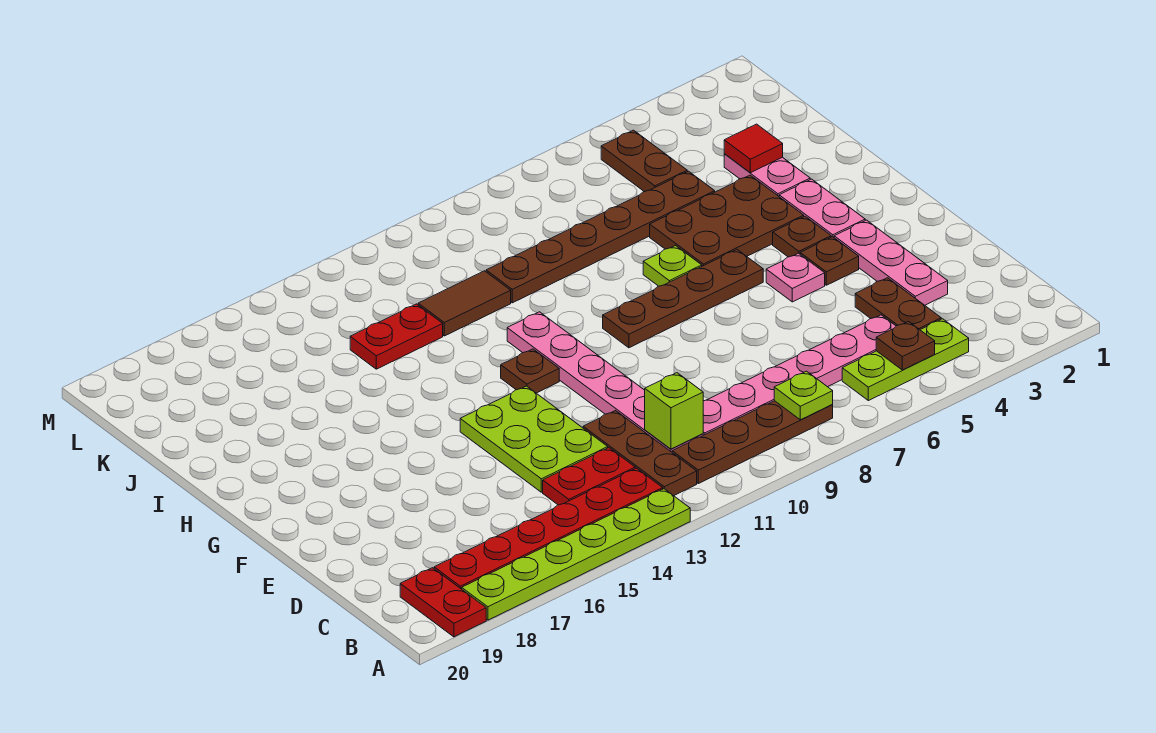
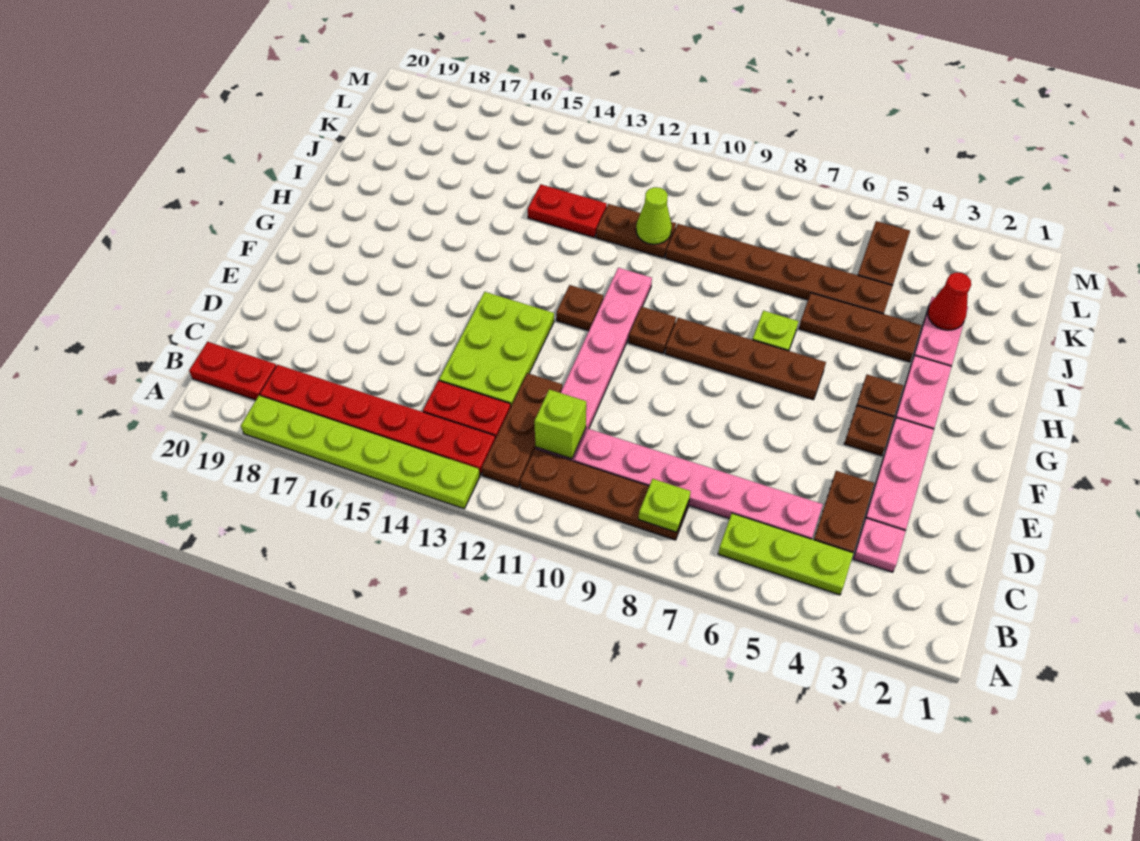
red plate A19:B19 level 1 -> red plate B19:B20 level 1
brown plate B5 level 2 -> brown plate G10 level 1
pink plate F5 level 1 -> pink plate C3 level 1
brown plate H4:I6 level 1 -> brown plate I4:I6 level 1
red tile J3 level 2 -> red cone J3 level 2
brown tile J11:J12 level 1 -> brown plate J11:J12 level 1
none -> lime cone J11 level 2

